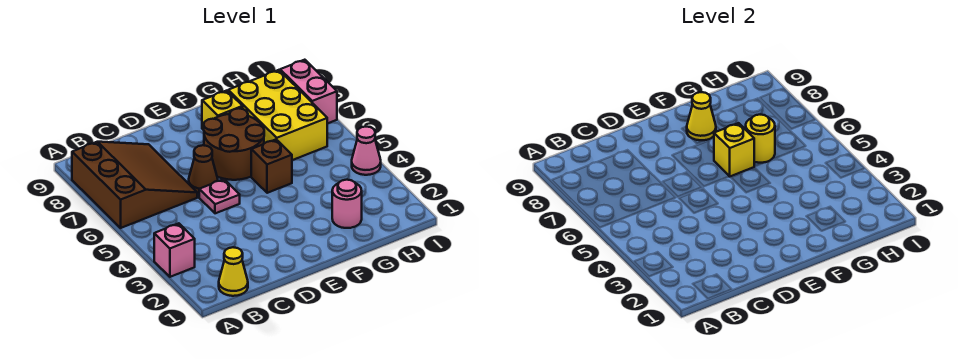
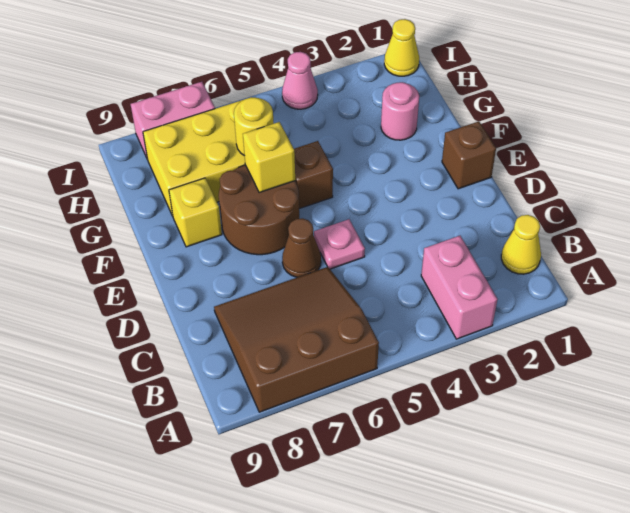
pink brick A3 level 1 -> pink brick A3:B3 level 1
none -> brown brick E1 level 1
yellow cone F8 level 2 -> yellow cone I1 level 1

